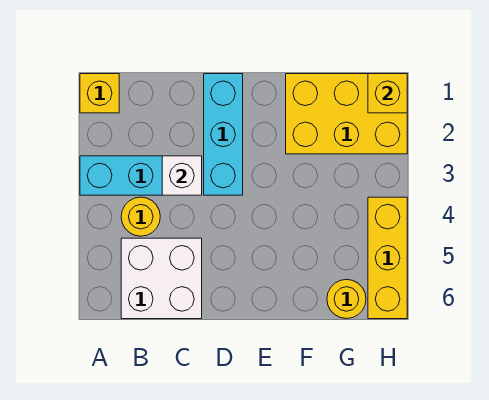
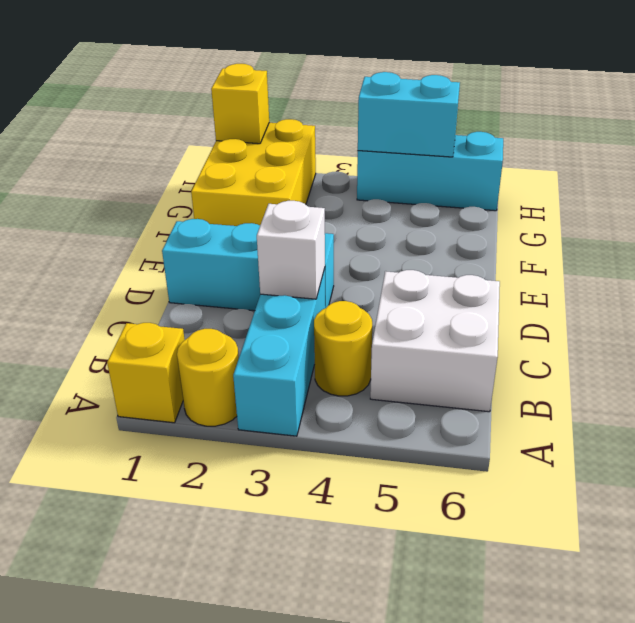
yellow round brick G6 level 1 -> yellow round brick A2 level 1
yellow brick H4:H6 level 1 -> cyan brick H4:H6 level 1
none -> cyan brick H4:H5 level 2

